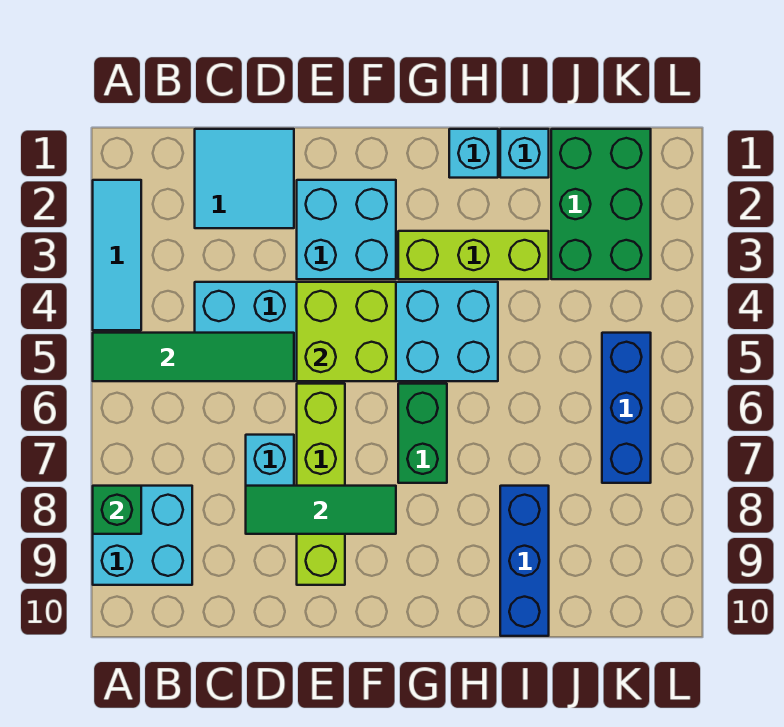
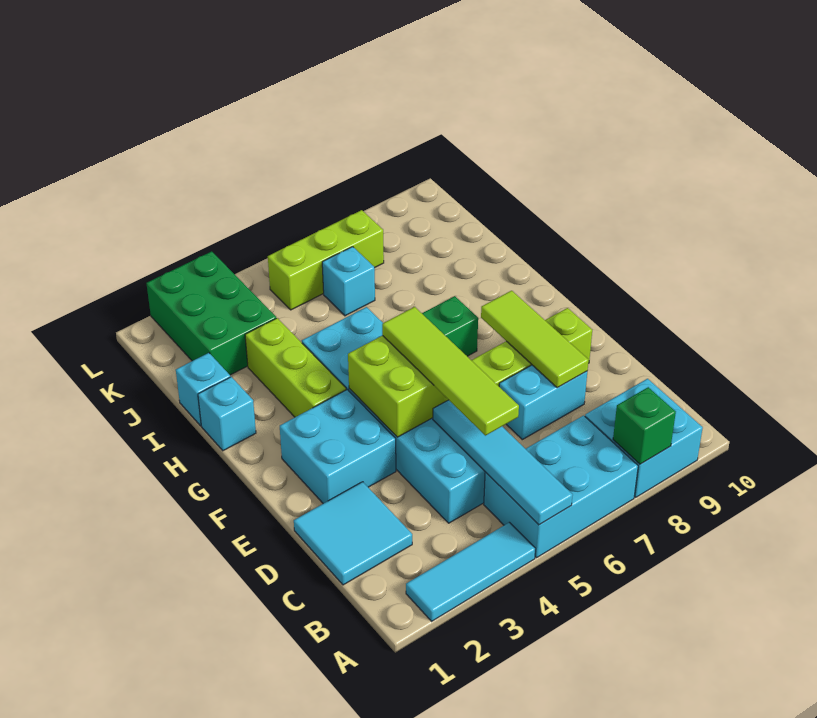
none -> cyan brick A5:B7 level 1
green tile A5:D5 level 2 -> cyan tile A5:D5 level 2
none -> lime tile C5:F5 level 3
green tile D8:F8 level 2 -> lime tile D8:F8 level 2
blue brick I8:I10 level 1 -> none
green brick J1:K3 level 1 -> green brick J2:L3 level 1
none -> cyan brick J6 level 1
blue brick K5:K7 level 1 -> lime brick K5:K7 level 1

